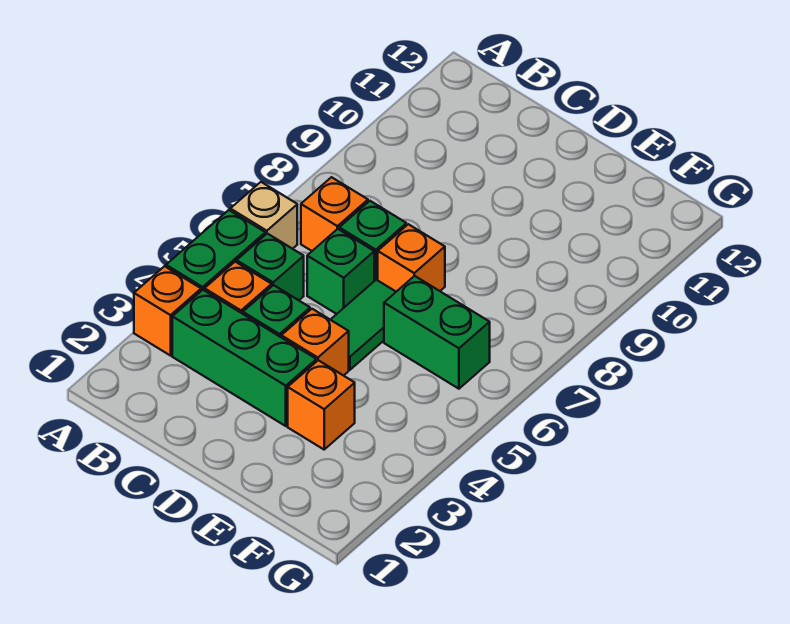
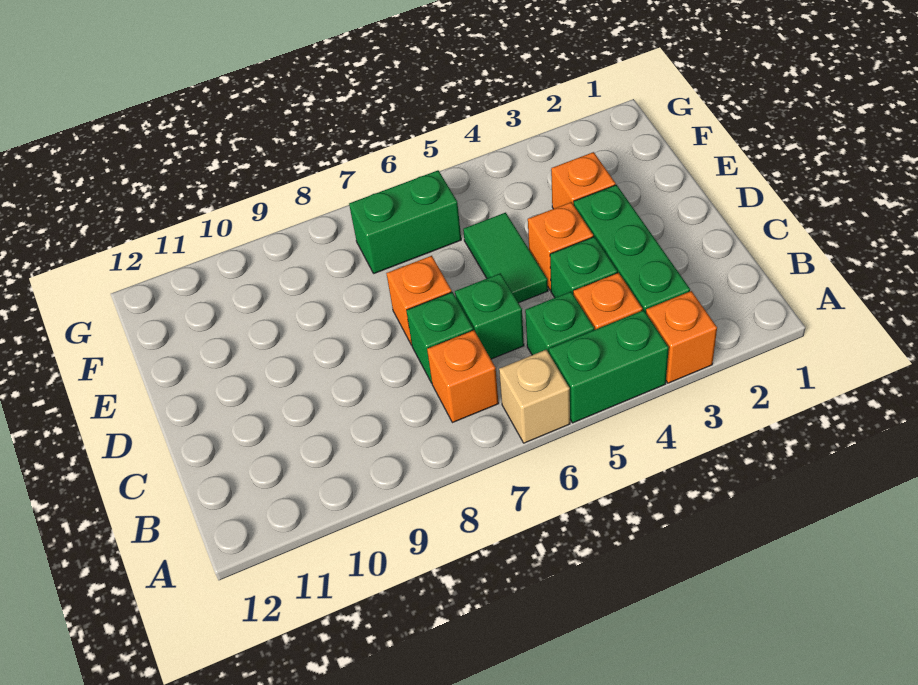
green tile D5:D6 level 1 -> green tile D5:E5 level 1
green brick E6:F6 level 1 -> green brick F6:F7 level 1

